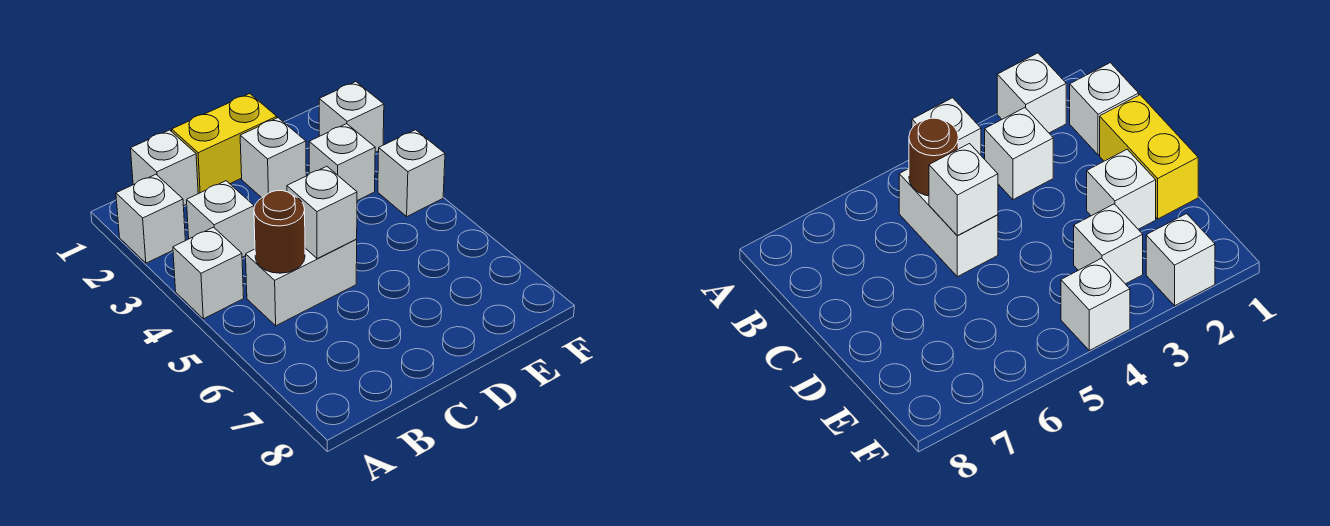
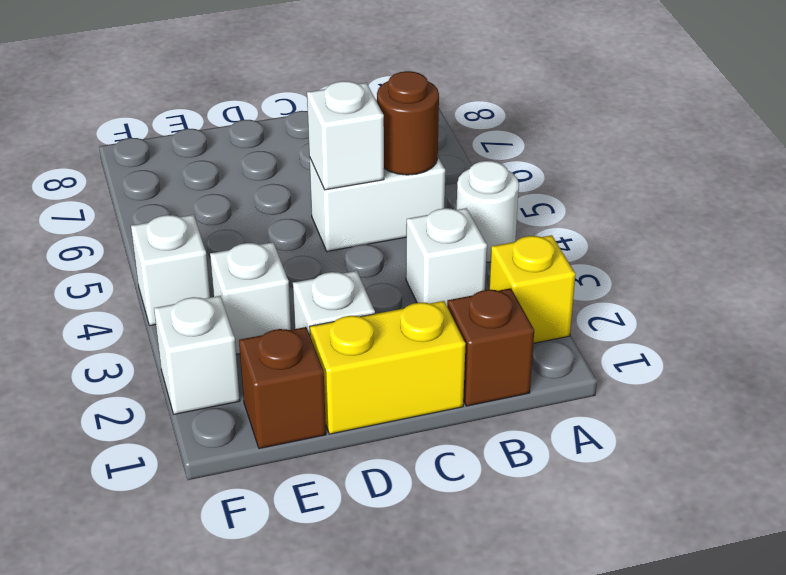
white brick A2 level 1 -> yellow brick A2 level 1
white brick A4 level 1 -> white round brick A4 level 1
white brick B1 level 1 -> brown brick B1 level 1
none -> brown brick E1 level 1

